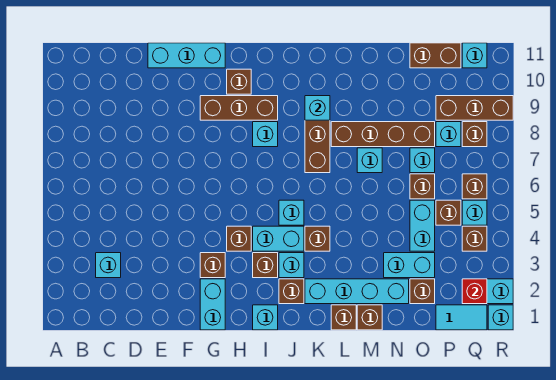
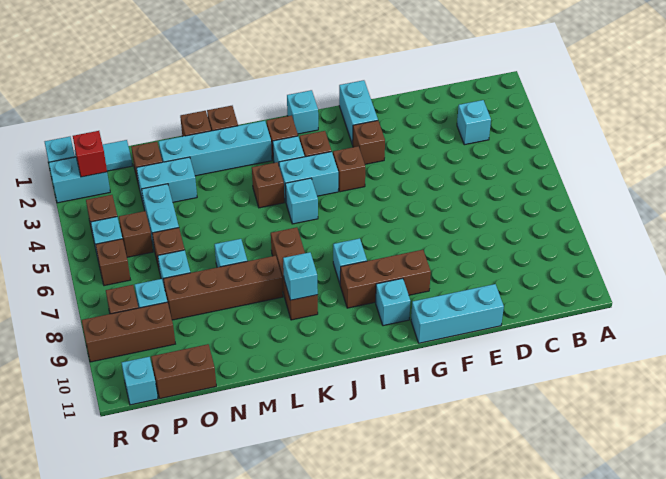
brown brick H10 level 1 -> cyan brick H10 level 1

